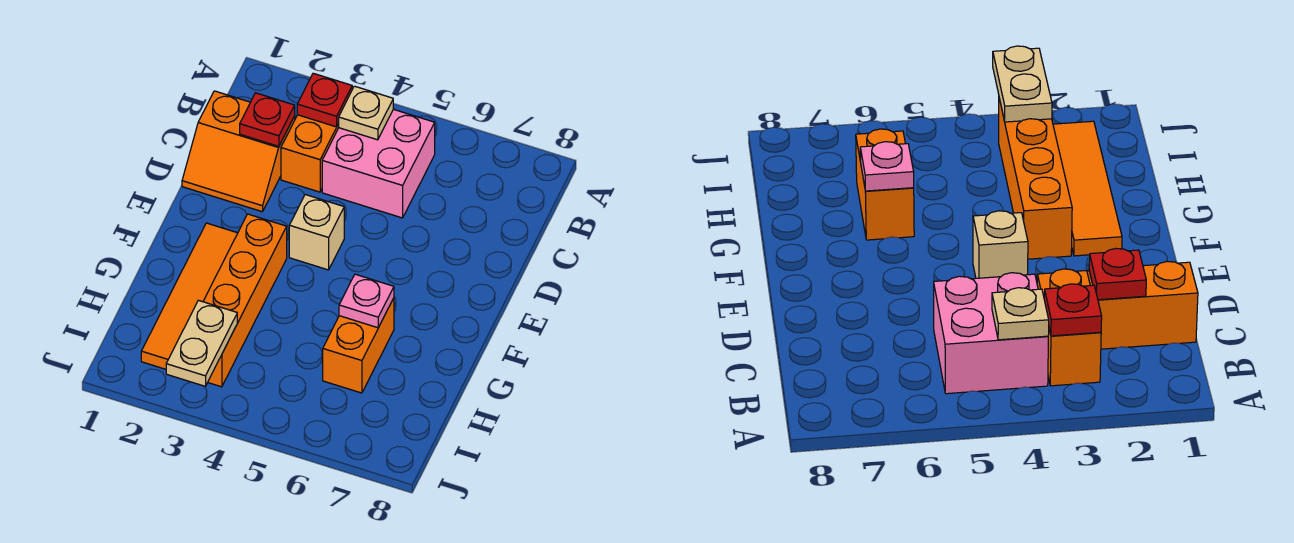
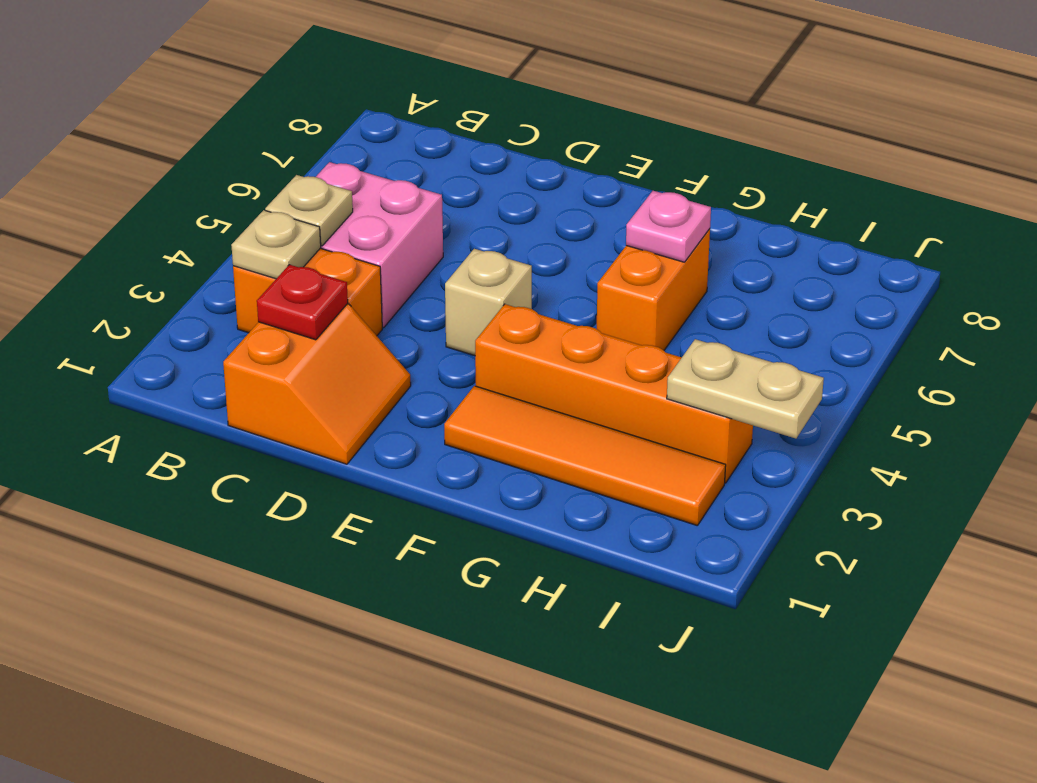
red plate B3 level 2 -> tan plate B3 level 2
orange brick G6:H6 level 1 -> orange brick G5:G6 level 1

